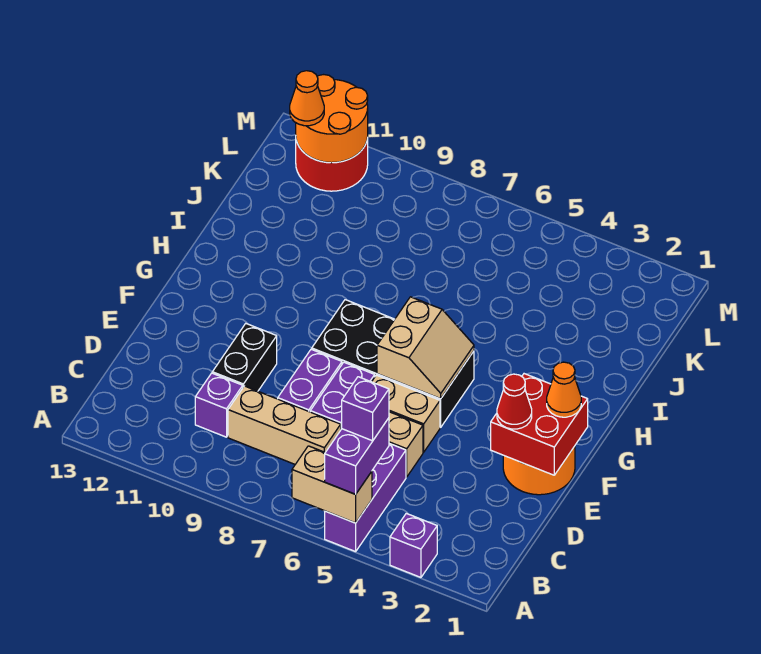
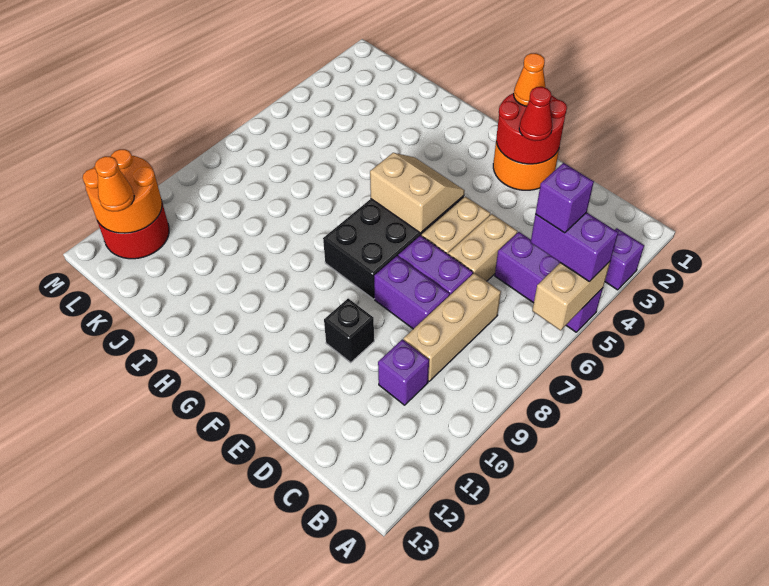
black brick D10:E10 level 1 -> black brick E10 level 1
red brick E1:F2 level 2 -> red round brick E1:F2 level 2

